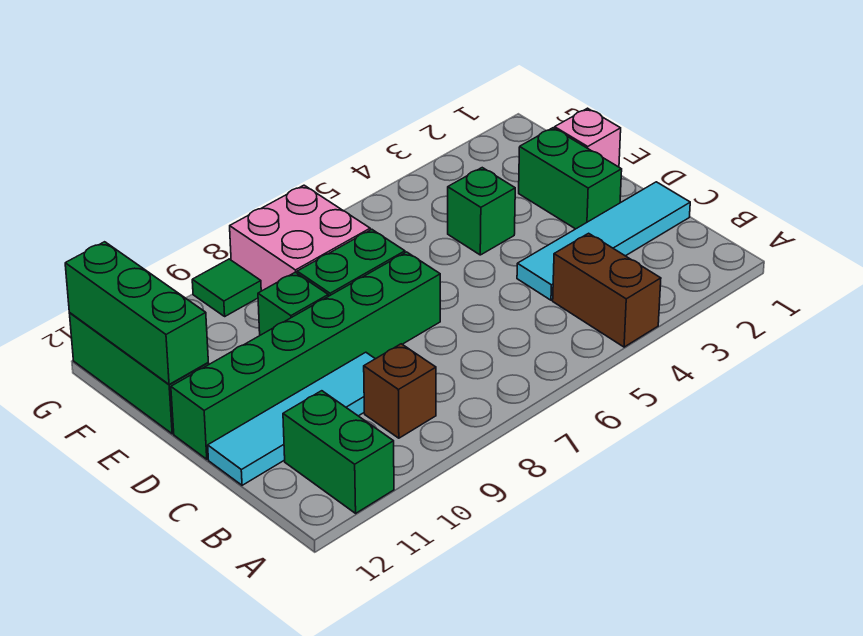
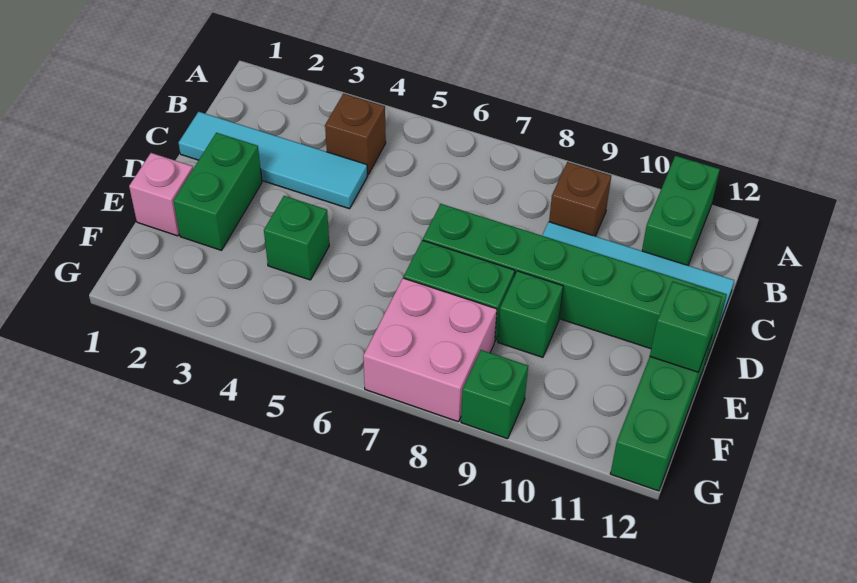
brown brick A4:B4 level 1 -> brown brick B4 level 1
green brick E12:G12 level 2 -> green brick E12 level 2
green tile G9 level 1 -> green brick G9 level 1

